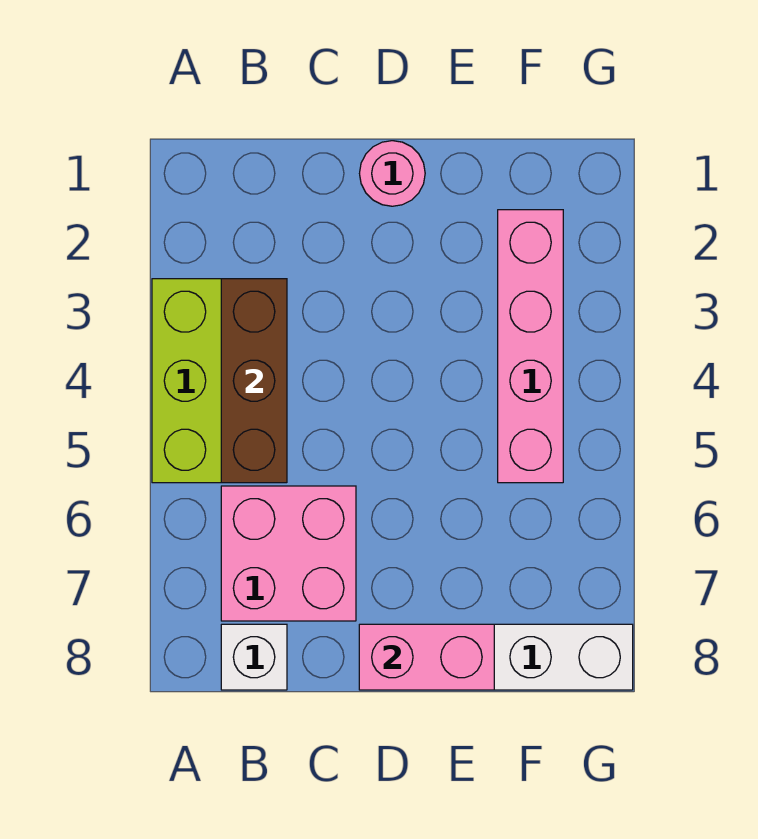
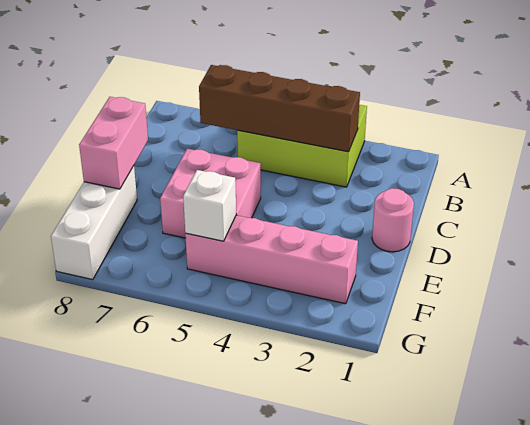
brown brick B3:B5 level 2 -> brown brick B3:B6 level 2
pink brick B6:C7 level 1 -> pink brick D5:E6 level 1
white brick B8 level 1 -> white brick F5 level 2

